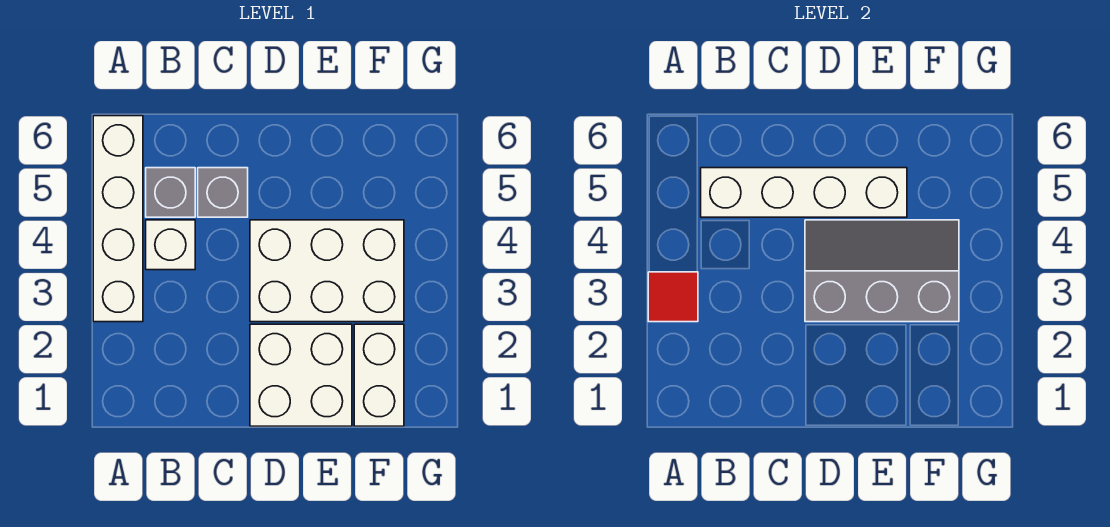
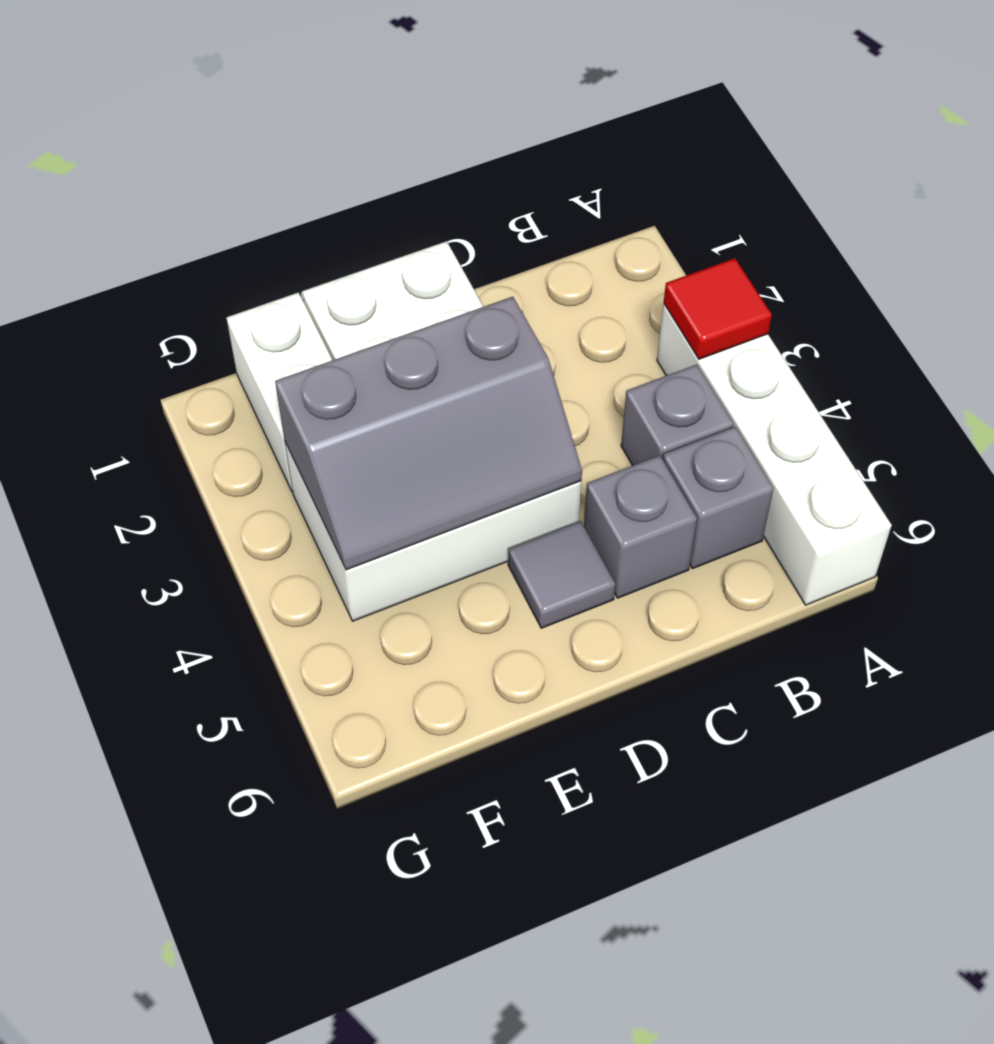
white brick B4 level 1 -> grey brick B4 level 1
white brick B5:E5 level 2 -> none
none -> grey tile D5 level 1

